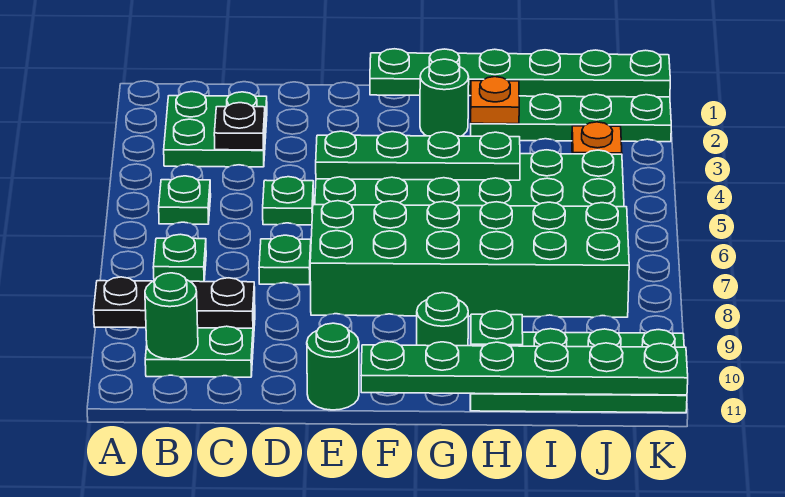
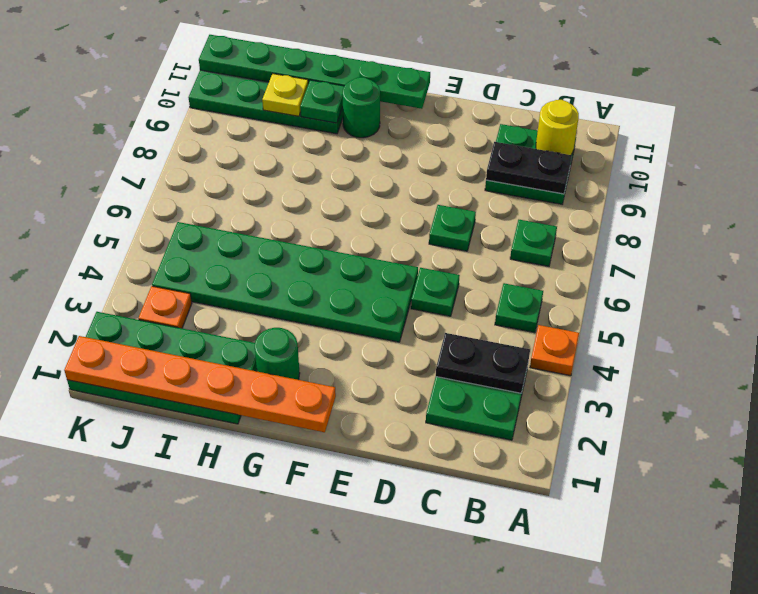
black plate A9:C9 level 2 -> black plate B9:C9 level 2
green round brick B10 level 2 -> yellow round brick B10 level 2
black plate C3 level 2 -> black plate B3:C3 level 2
green plate E4:H4 level 2 -> none
green brick E7:J8 level 1 -> none
green round brick E11 level 1 -> none
green plate F1:K1 level 2 -> orange plate F1:K1 level 2
orange plate H2 level 2 -> orange plate A4 level 1
none -> yellow plate I10 level 2

